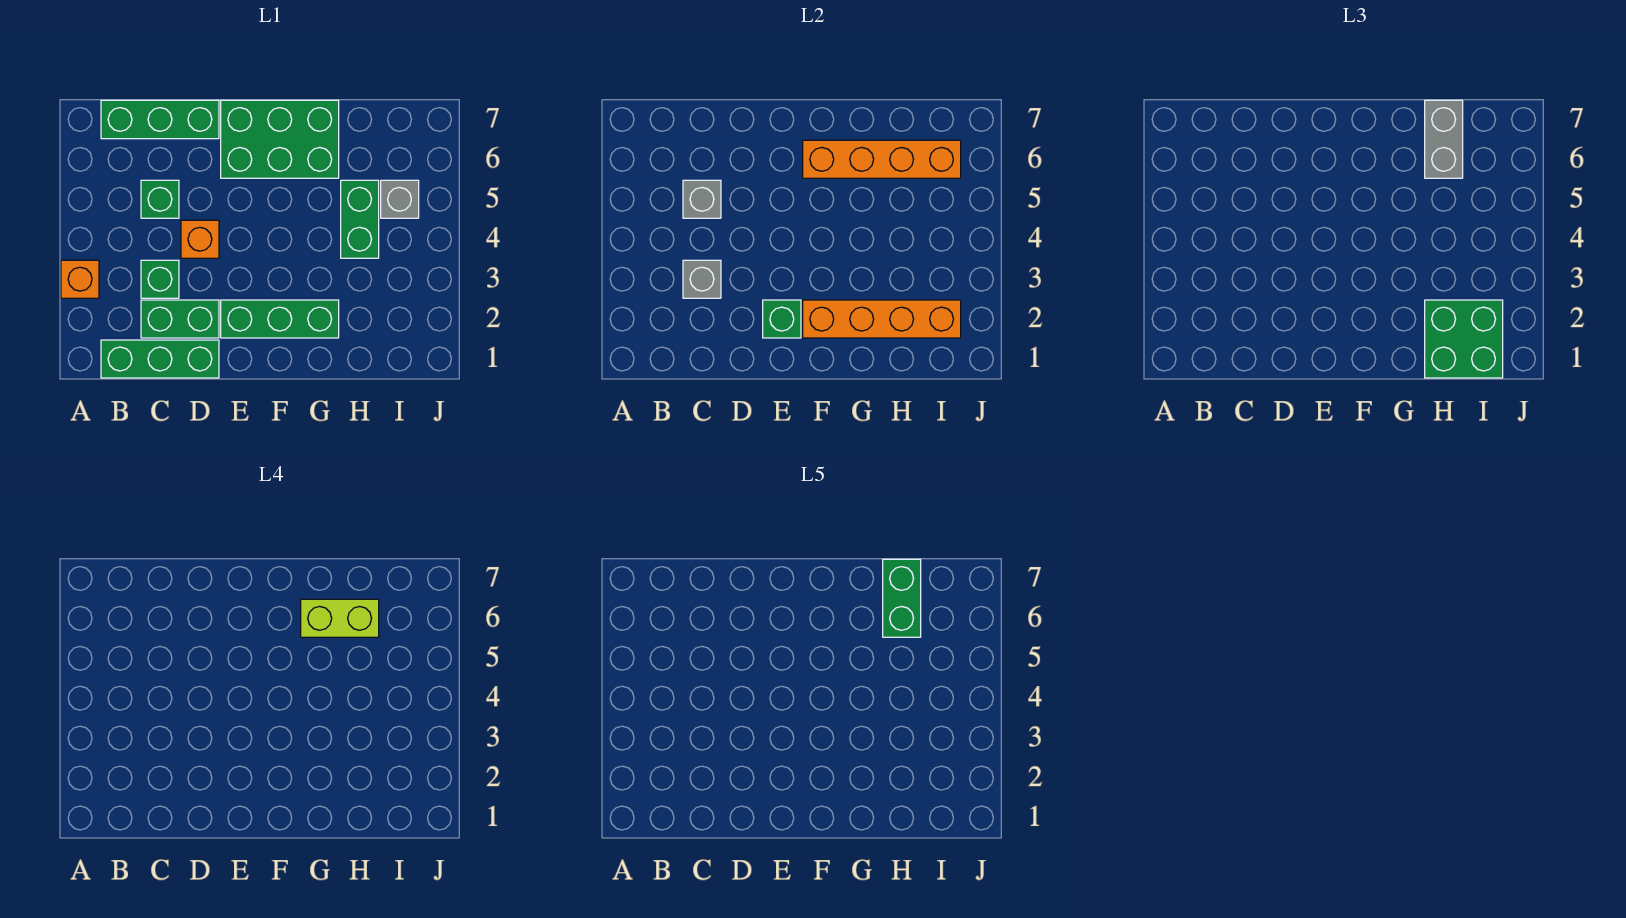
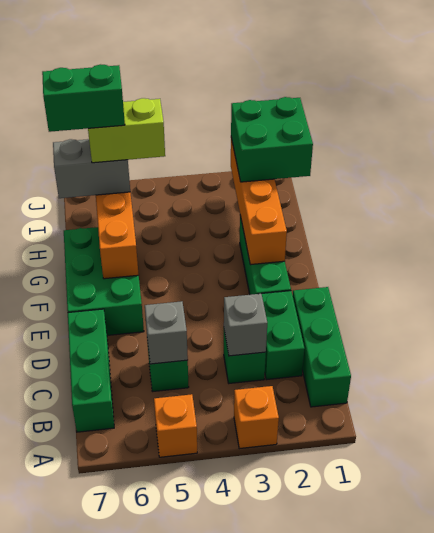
orange brick D4 level 1 -> orange brick A5 level 1
green brick E2 level 2 -> none
lime brick G6:H6 level 4 -> lime brick H5:H6 level 4
green brick H4:H5 level 1 -> none
grey brick I5 level 1 -> none

